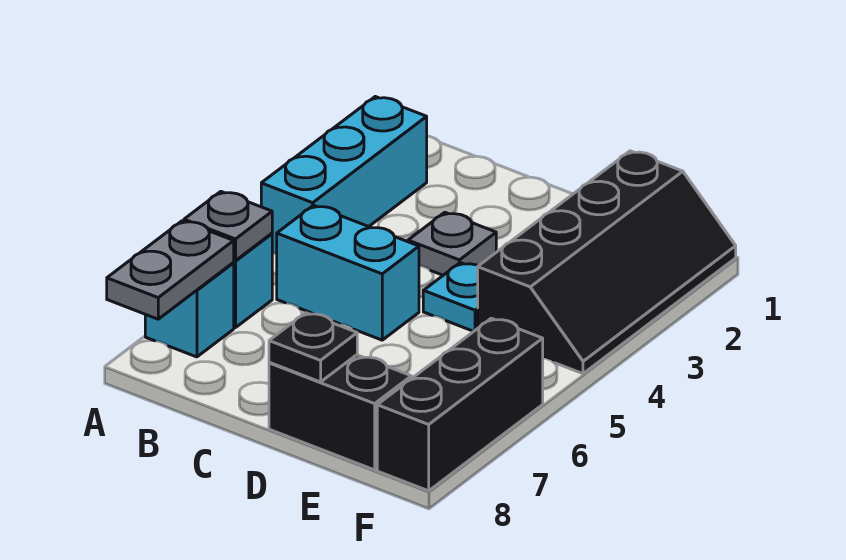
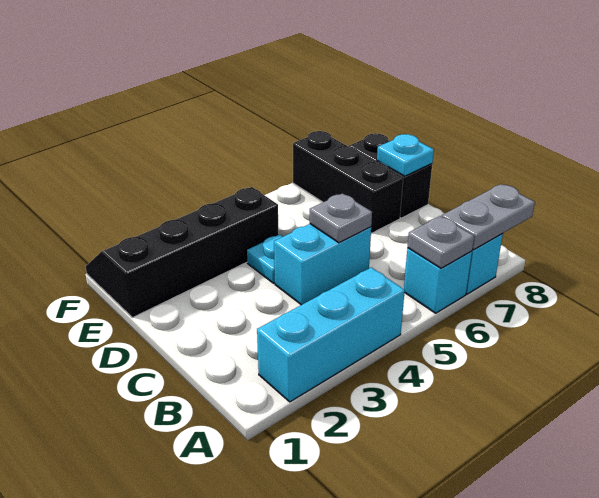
cyan brick B5:C5 level 1 -> cyan brick C4:C5 level 1
grey plate C3 level 1 -> grey plate C5 level 2
black plate D8 level 2 -> cyan plate D8 level 2
black brick F6:F8 level 1 -> black brick D7:F7 level 1

